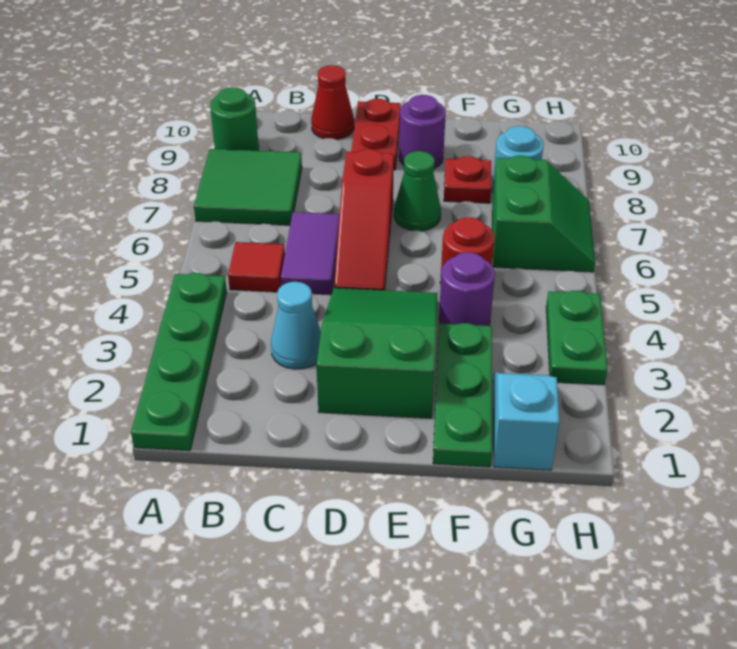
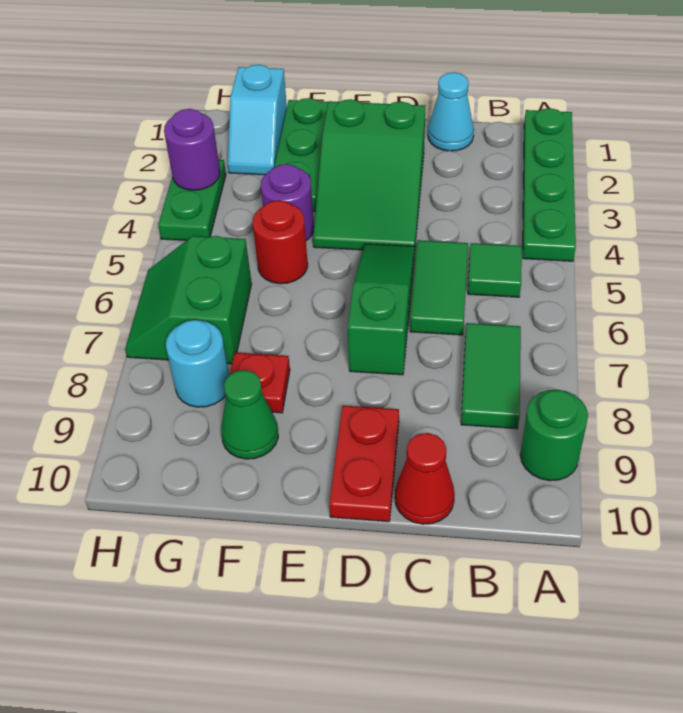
green tile A7:B8 level 1 -> green tile B7:B8 level 1
red tile B5 level 1 -> green tile B5 level 1
cyan cone C3 level 1 -> cyan cone C1 level 1
purple tile C5:C6 level 1 -> green tile C5:C6 level 1
red slope D5:D7 level 1 top 7 -> green slope D5:D7 level 1 top 7
green cone E7 level 1 -> green cone F9 level 1
purple round brick E9 level 1 -> purple round brick H3 level 2

